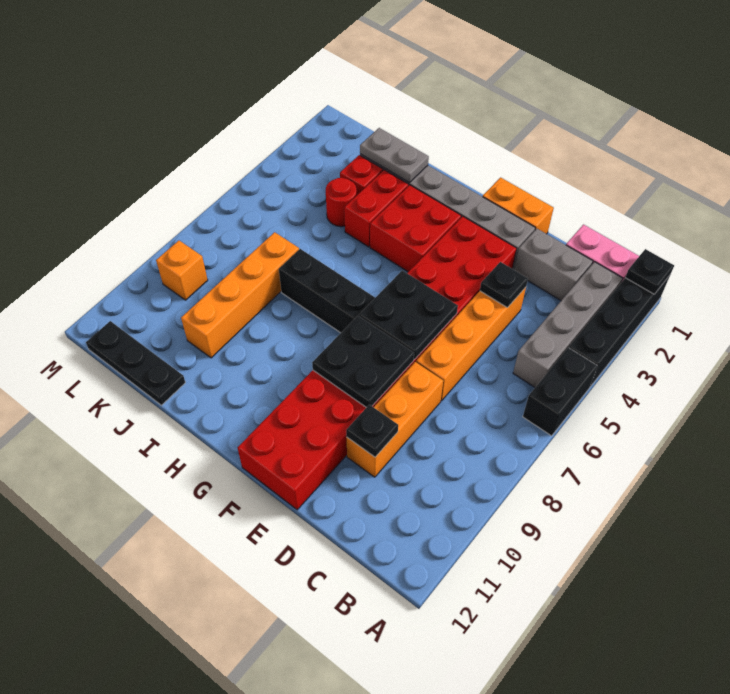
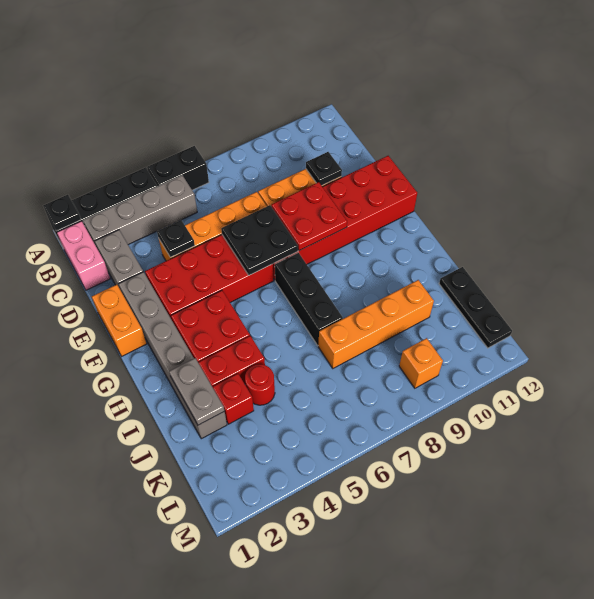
black plate E8:F9 level 2 -> red plate E8:F9 level 2

